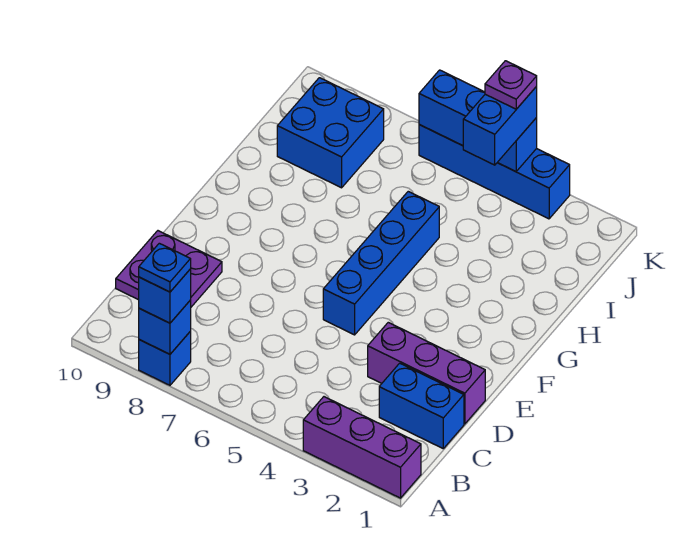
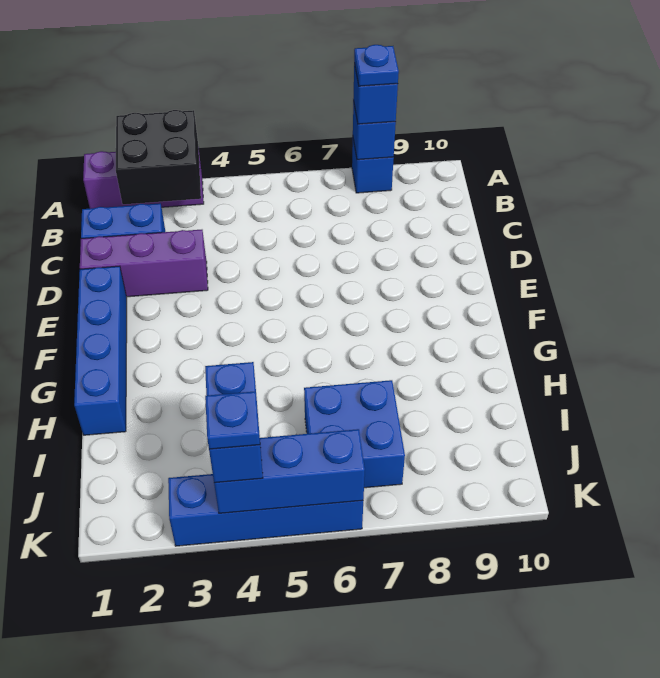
none -> black brick A2:B3 level 2
purple plate C9:D10 level 1 -> none
blue brick E5:H5 level 1 -> blue brick E1:H1 level 1
blue brick I8:J9 level 1 -> blue brick I6:J7 level 1
purple plate K4 level 4 -> blue plate K4 level 4

